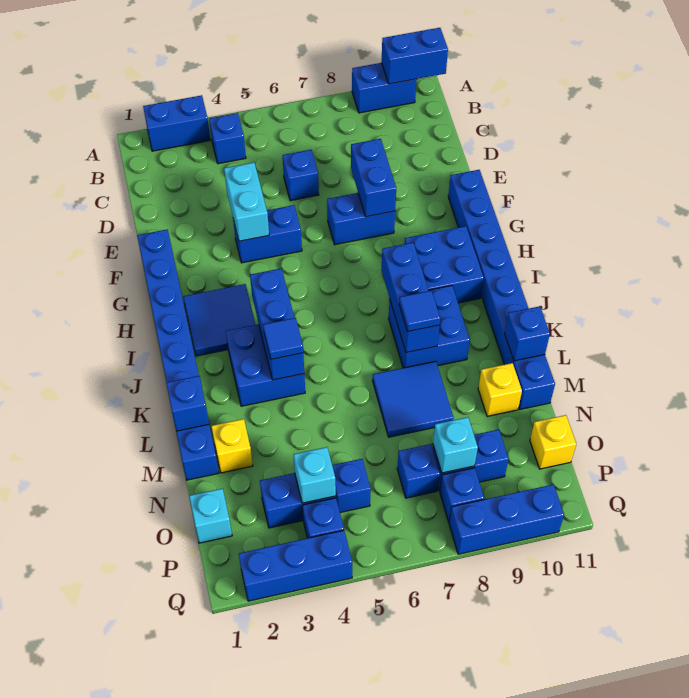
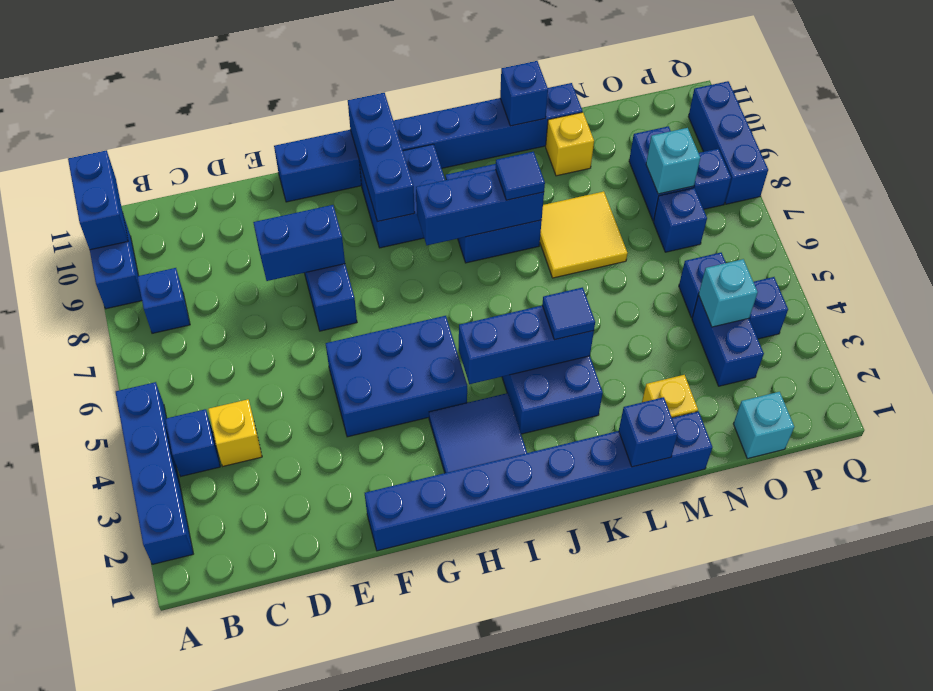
blue brick A2:A3 level 1 -> blue brick A2:A5 level 1
blue brick D6 level 1 -> blue brick B8 level 1
cyan brick E4:F4 level 2 -> none
blue brick F4:F5 level 1 -> blue brick F4:H5 level 1
blue tile L7:M8 level 1 -> yellow tile L7:M8 level 1
yellow brick O11 level 1 -> yellow brick C4 level 1
blue brick Q2:Q4 level 1 -> blue brick H9:H11 level 2

